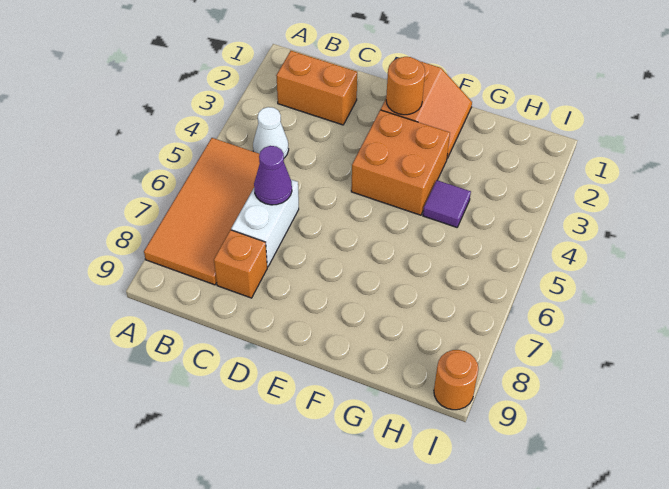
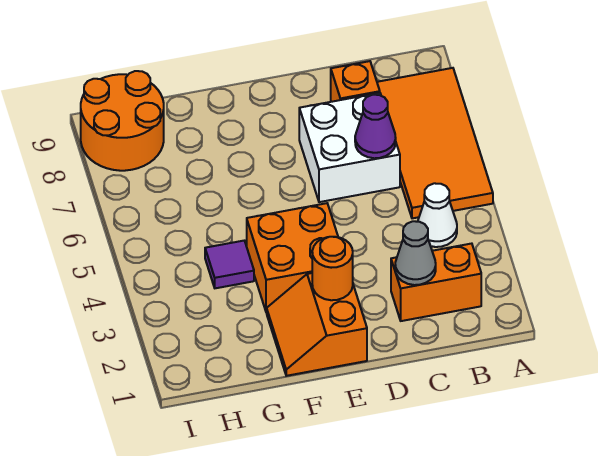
none -> grey cone C2 level 2
white brick C6:C7 level 1 -> white brick C6:D7 level 1
orange round brick I9 level 1 -> orange round brick H8:I9 level 1

